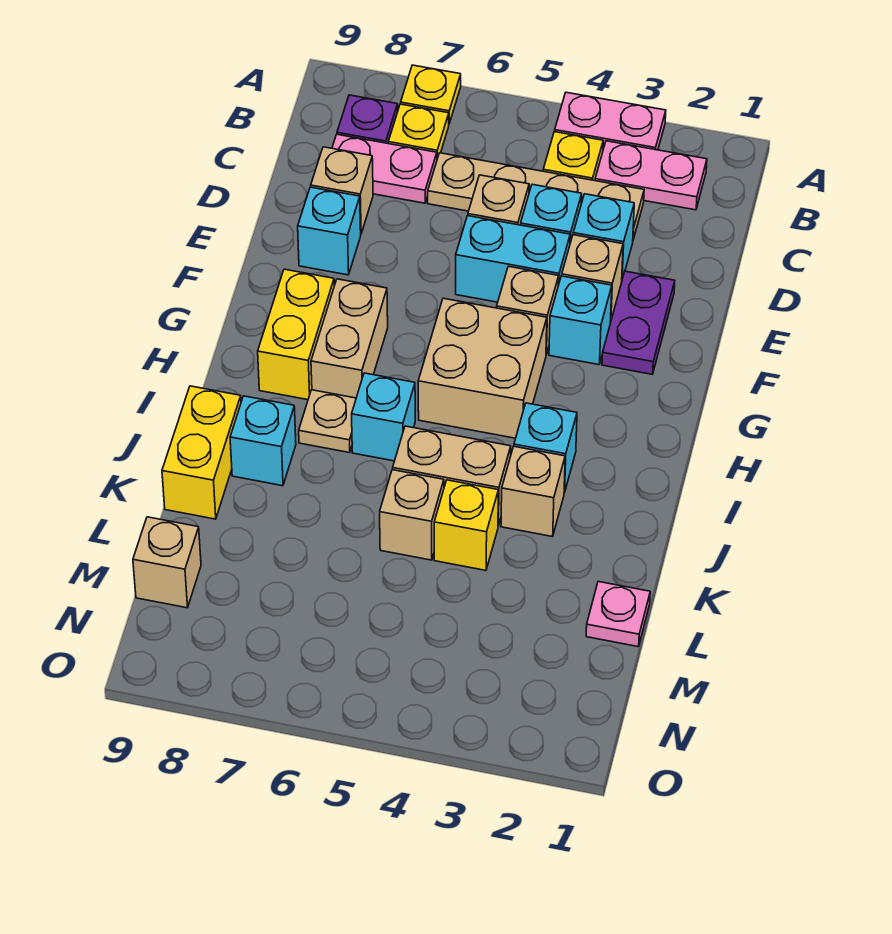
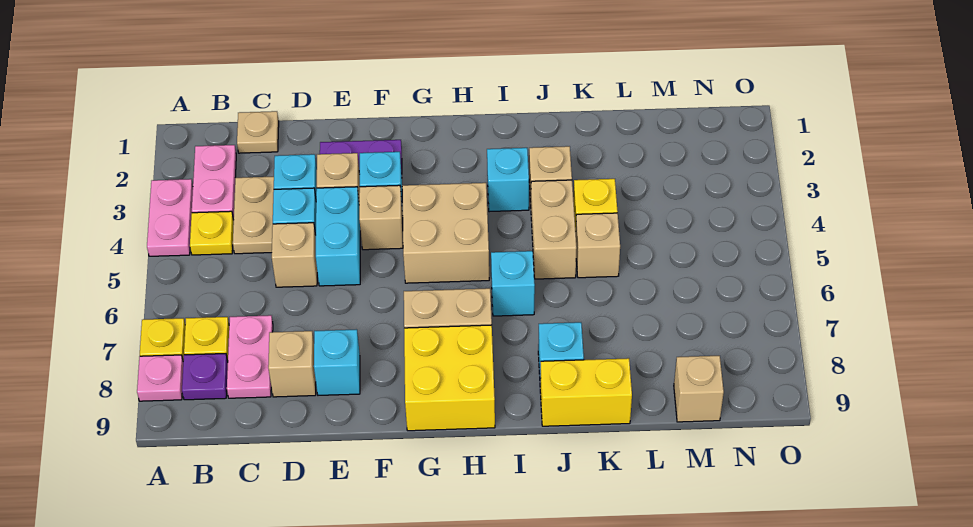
tan plate C3:C6 level 1 -> tan plate C3:C4 level 1
yellow brick G8:H8 level 1 -> yellow brick G8:H9 level 1
tan plate I7 level 1 -> tan plate C1 level 1
pink plate L1 level 1 -> pink plate A8 level 1

